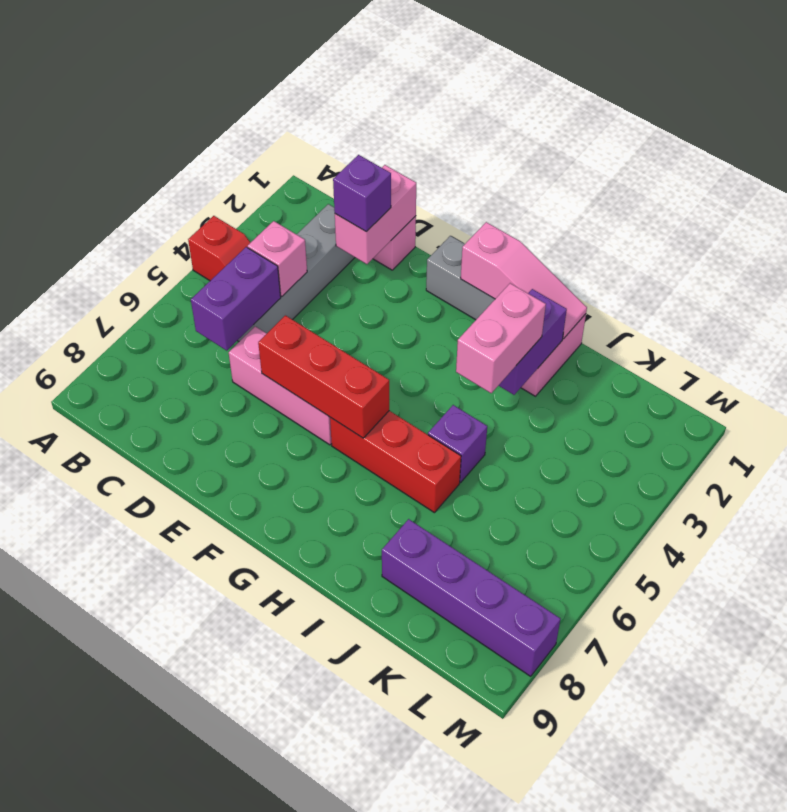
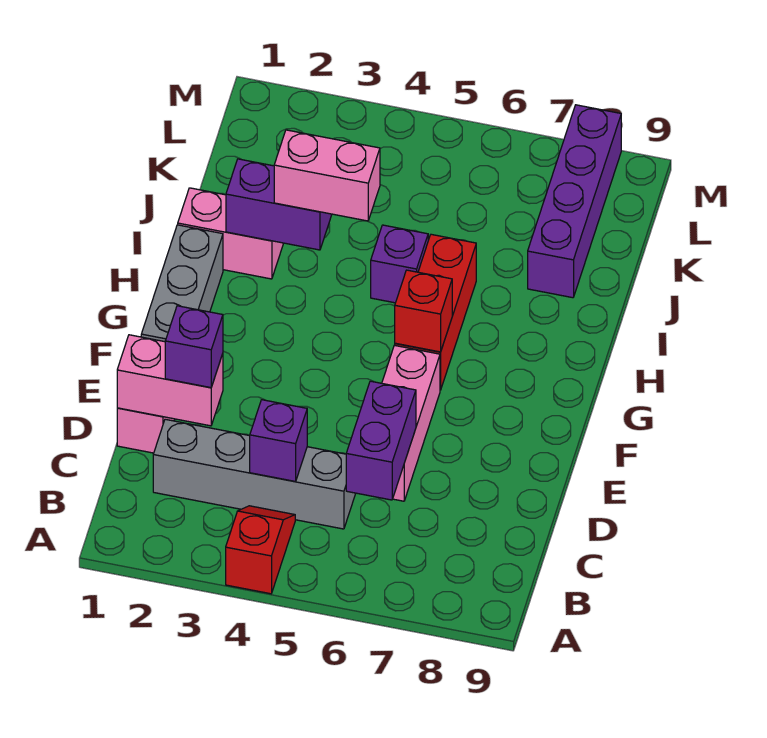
pink brick C4 level 2 -> purple brick C4 level 2
purple brick C5:C6 level 2 -> purple brick C6:D6 level 2
red brick E6:G6 level 2 -> red brick G6 level 2
pink slope G1:I1 level 2 top G -> none

